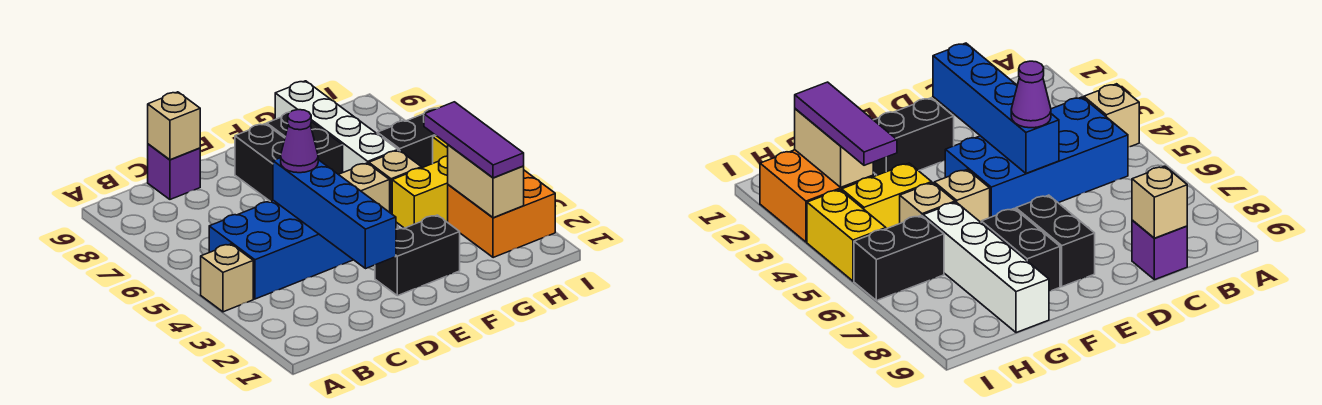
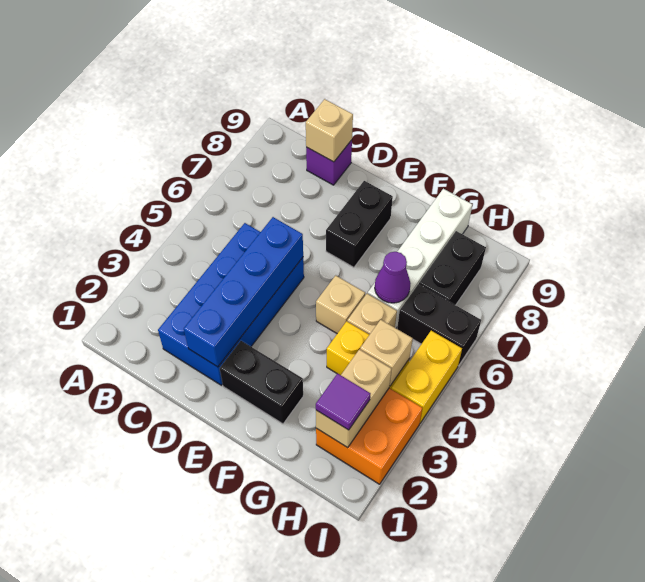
tan brick A4 level 1 -> tan brick H4 level 2
blue brick B4:E5 level 1 -> blue brick C2:D5 level 1
purple cone D5 level 3 -> purple cone G6 level 2
black brick F7:F8 level 1 -> black brick H7:H8 level 1
purple tile H2:H4 level 3 -> purple tile H2 level 3

